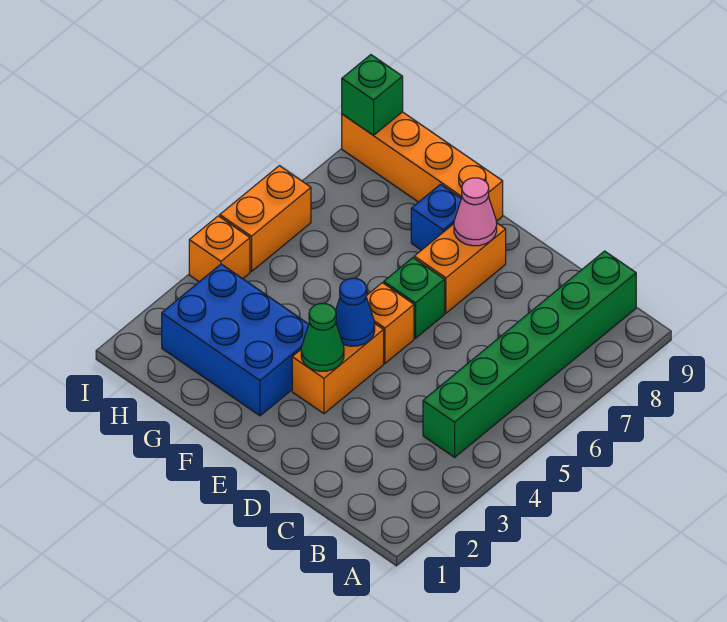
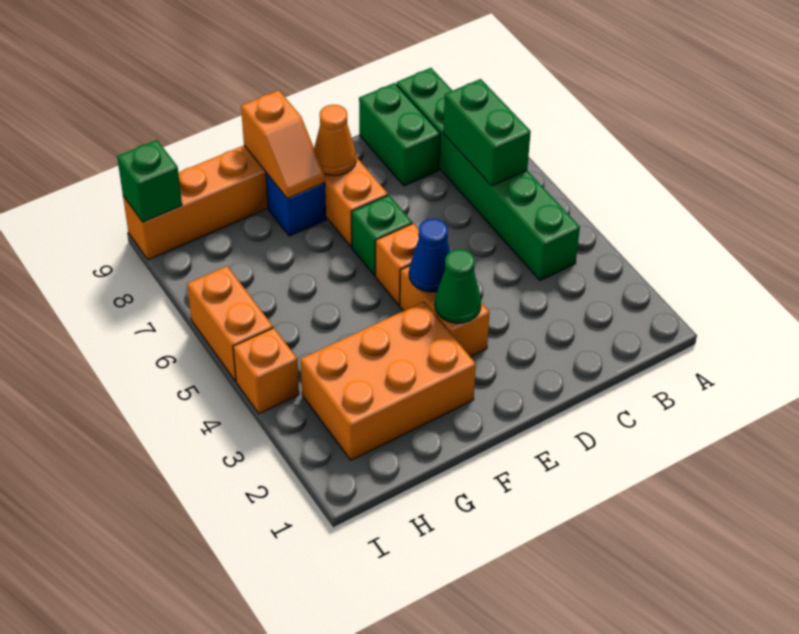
none -> green brick B6:B7 level 2
none -> green brick C8:C9 level 1
pink cone E8 level 2 -> orange cone E8 level 2
blue brick F2:H3 level 1 -> orange brick F2:H3 level 1
none -> orange slope F8:F9 level 2 top 9

